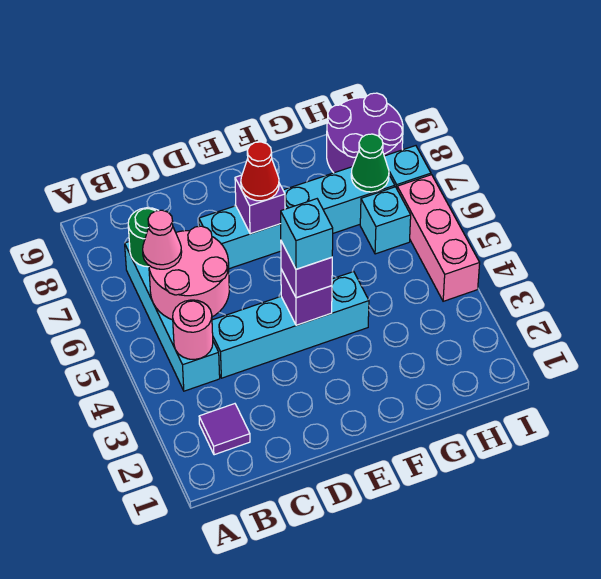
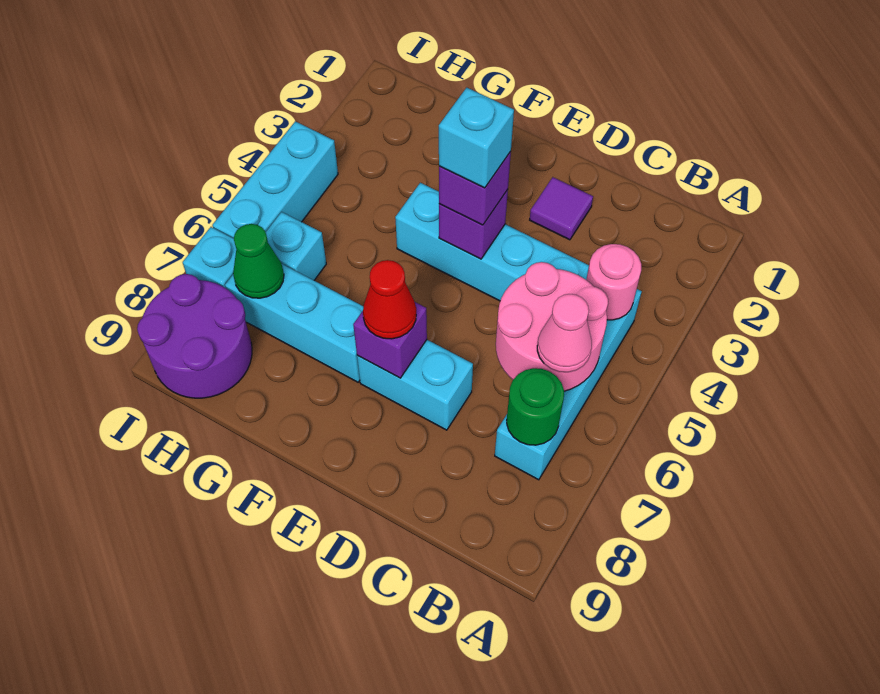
purple tile B2 level 1 -> purple tile D2 level 1
pink brick I4:I6 level 1 -> cyan brick I4:I6 level 1

